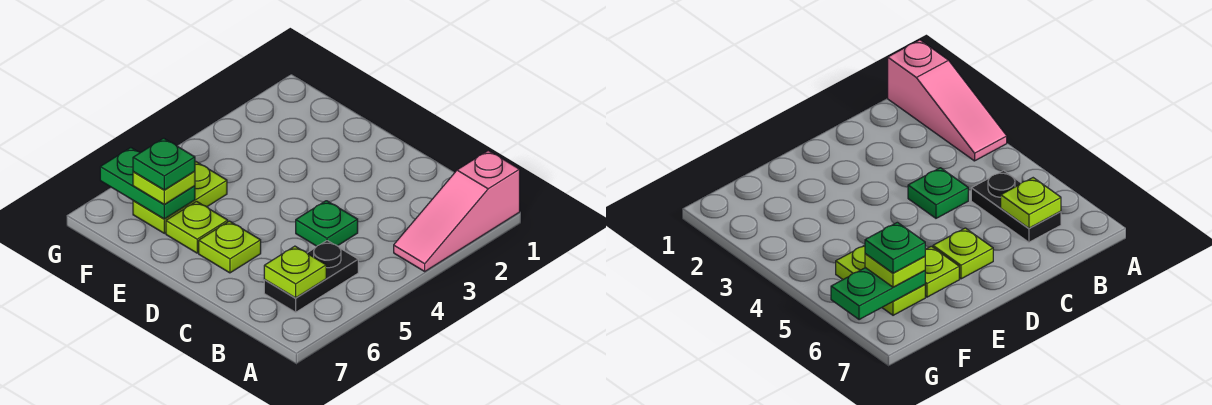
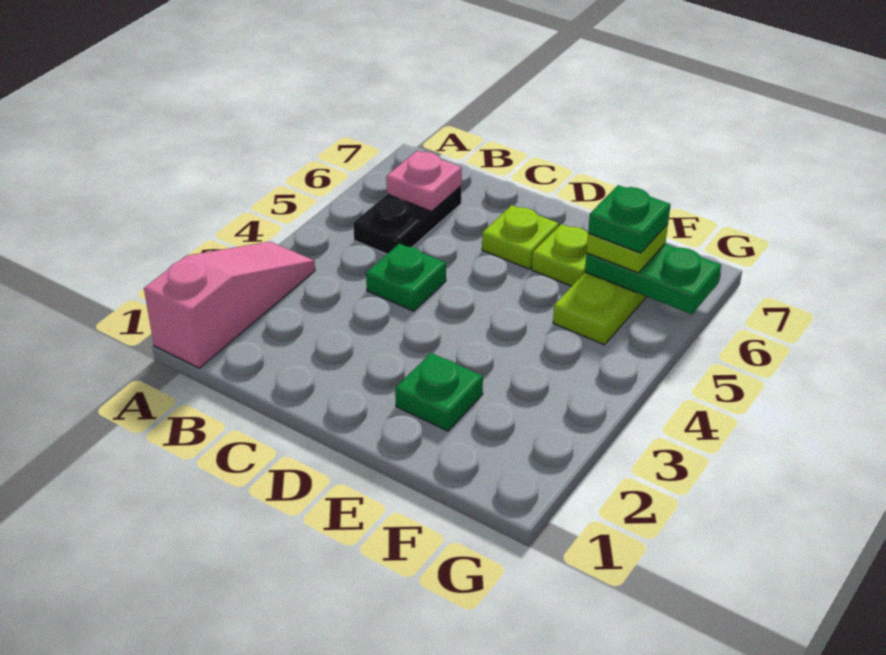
lime plate B6 level 2 -> pink plate B6 level 2
none -> green plate E2 level 1

